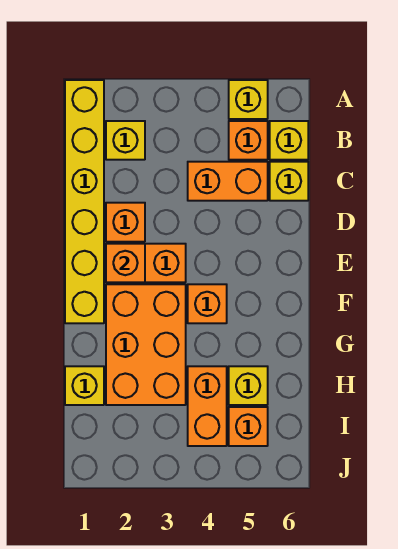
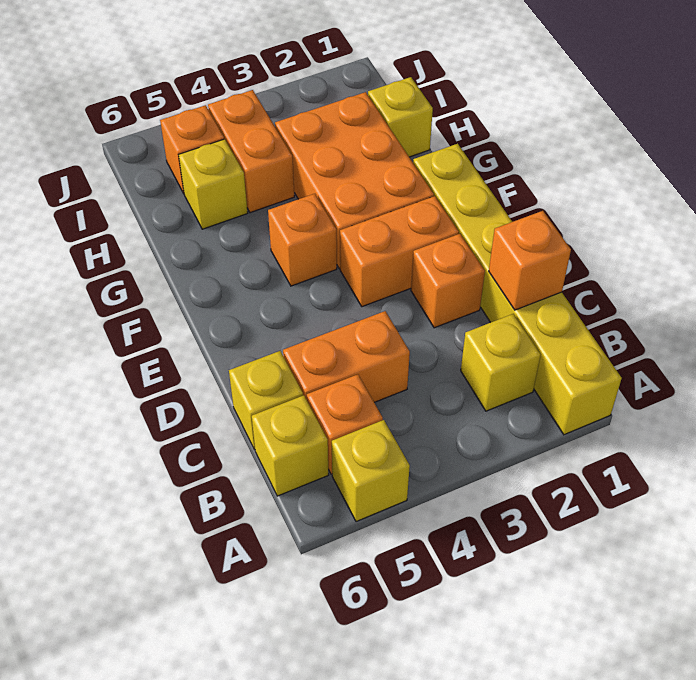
orange brick E2 level 2 -> orange brick C1 level 2

